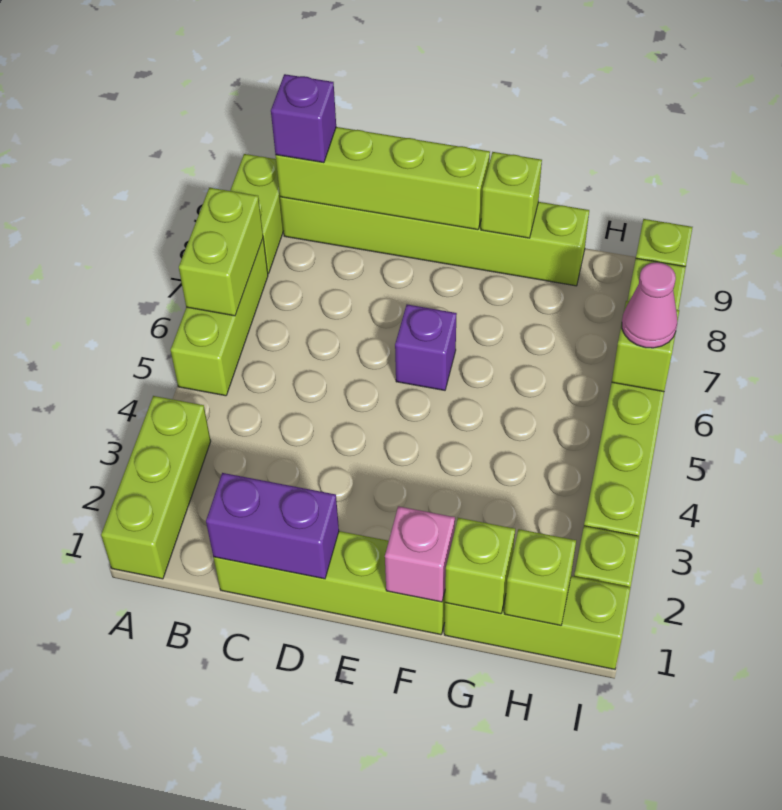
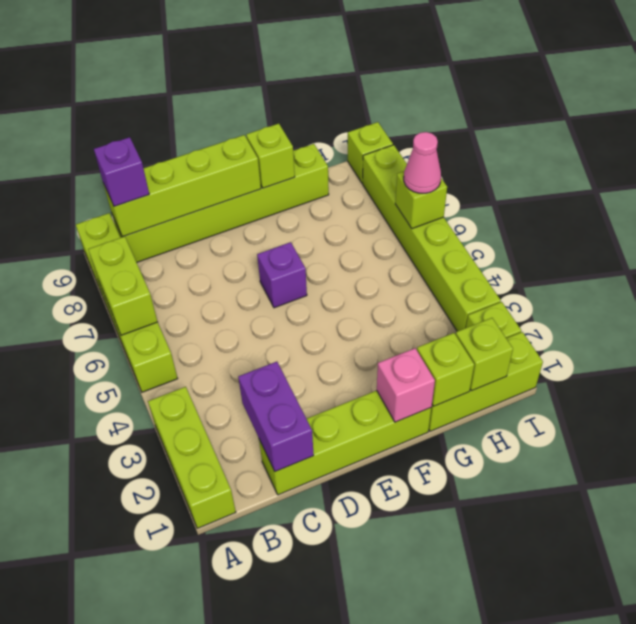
purple brick C1:D1 level 2 -> purple brick C1:C2 level 2

